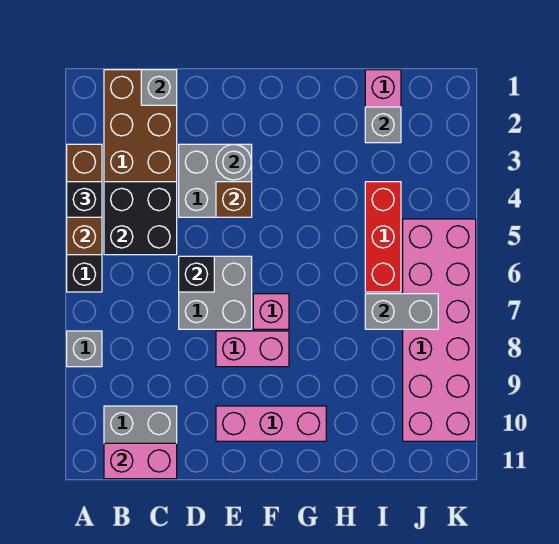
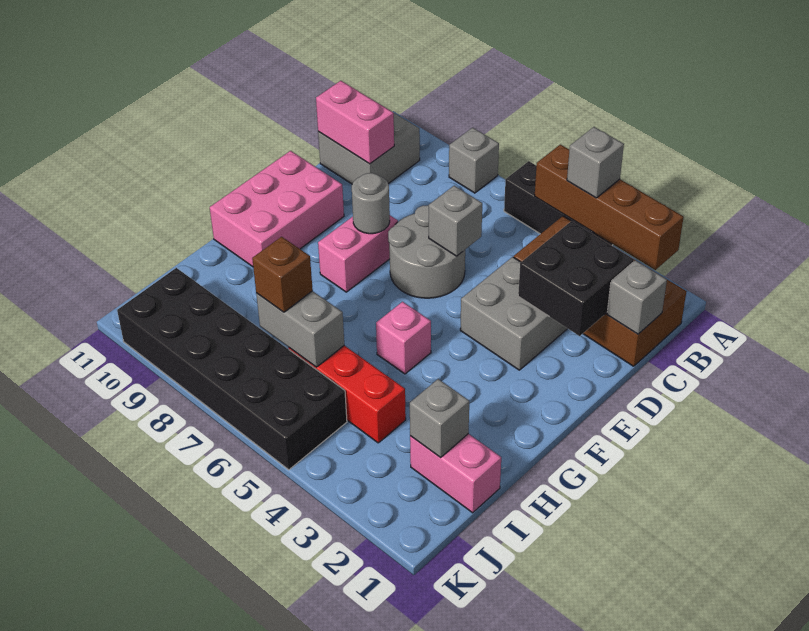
brown brick A3:A5 level 2 -> brown brick A2:A5 level 2
black brick A4 level 3 -> grey brick A4 level 3
black brick B4:C5 level 2 -> black brick C2:D3 level 2
pink brick B11:C11 level 2 -> pink brick C10:C11 level 2
grey brick D6:E7 level 1 -> grey round brick D6:E7 level 1
black brick D6 level 2 -> grey brick D6 level 2
grey round brick E3 level 2 -> grey round brick E8 level 2
brown brick E4 level 2 -> brown brick I7 level 3
pink brick E10:G10 level 1 -> pink brick E10:G11 level 1
pink brick F7 level 1 -> pink brick G5 level 1
grey brick I7:J7 level 2 -> grey brick I6:I7 level 2
pink brick J5:K10 level 1 -> black brick J5:K10 level 1

